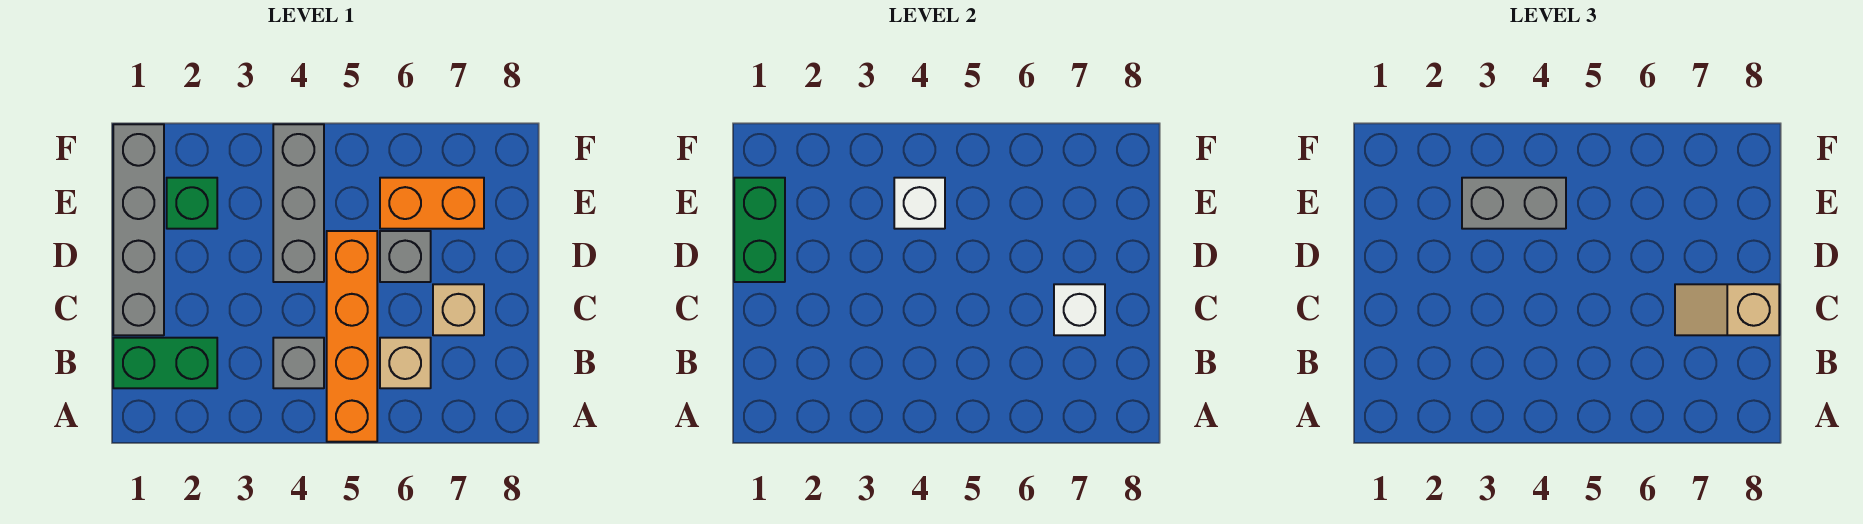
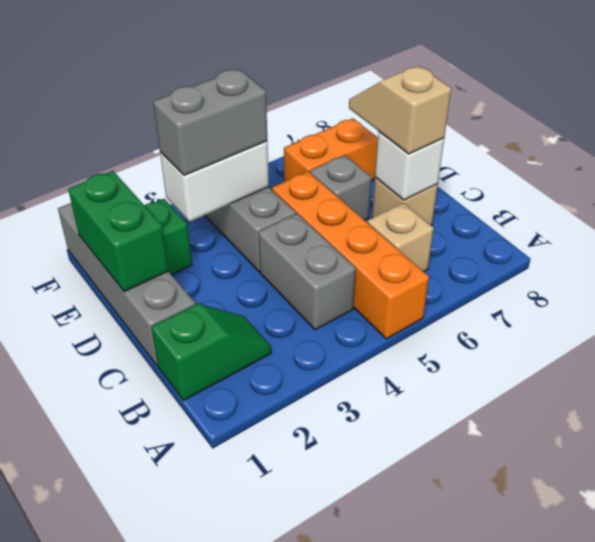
green brick B1:B2 level 1 -> green slope B1:B2 level 1 top 1
grey brick B4 level 1 -> grey brick B4:C4 level 1
tan slope C7:C8 level 3 top 8 -> tan slope C7:D7 level 3 top C
white brick E4 level 2 -> white brick E3:E4 level 2

